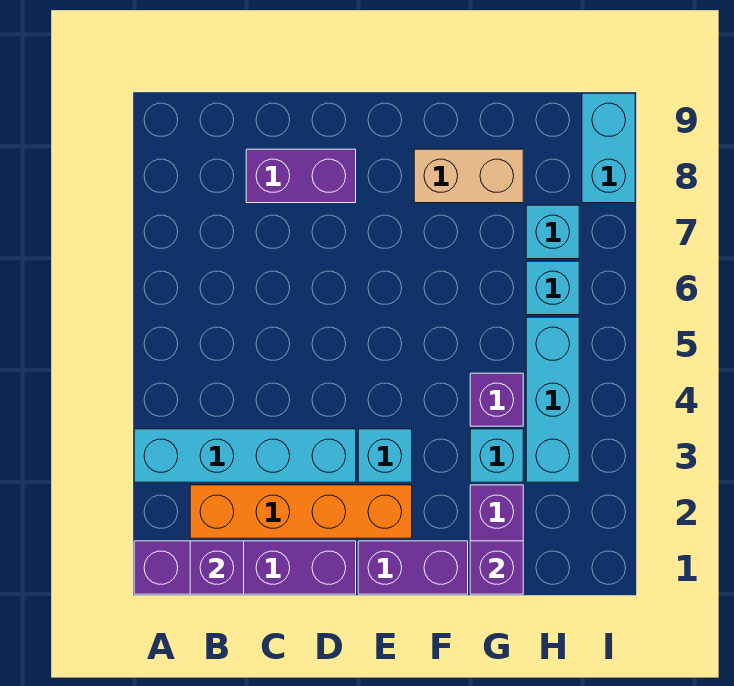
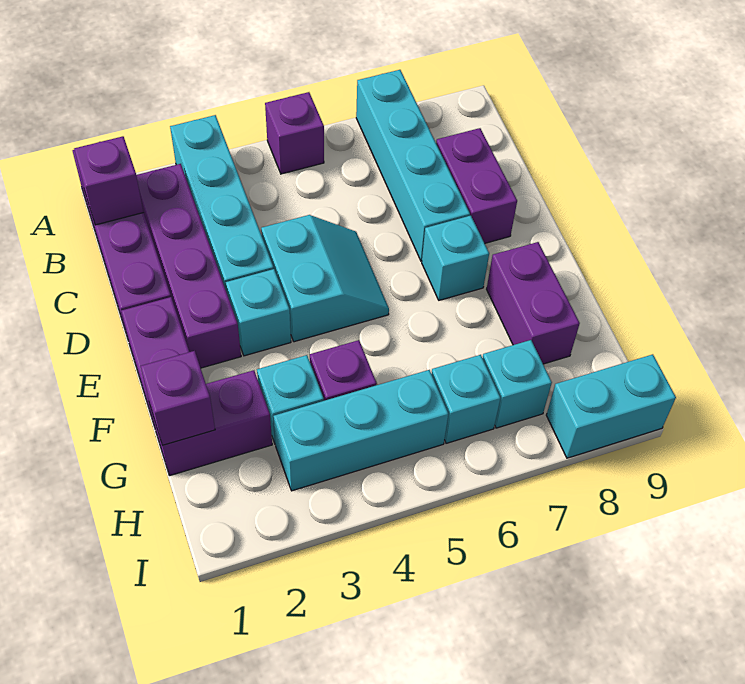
none -> purple brick A5 level 1
none -> cyan brick A7:D7 level 1
orange brick B2:E2 level 1 -> purple brick B2:E2 level 1
none -> cyan slope D4:E5 level 1 top 4
none -> cyan brick E7 level 1
tan brick F8:G8 level 1 -> purple brick F8:G8 level 1

